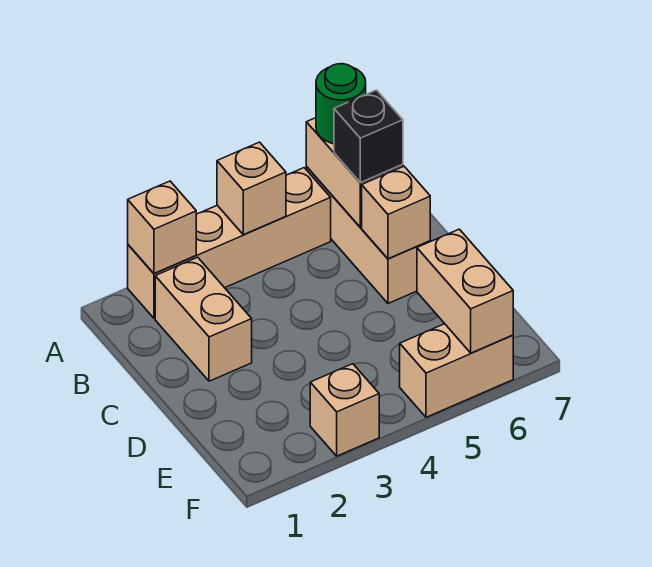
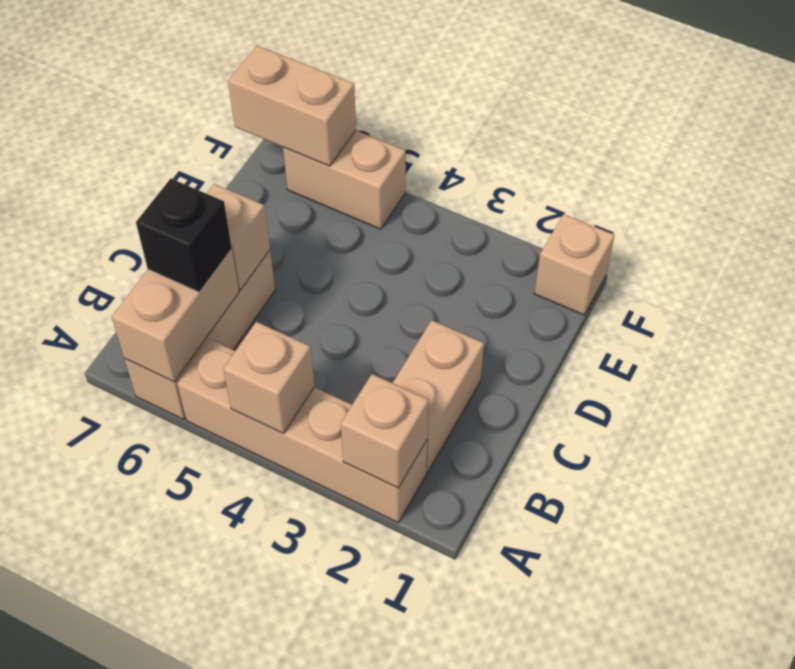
green round brick A6 level 3 -> none
tan brick E6:F6 level 2 -> tan brick F6:F7 level 2
tan brick F3 level 1 -> tan brick F1 level 1

